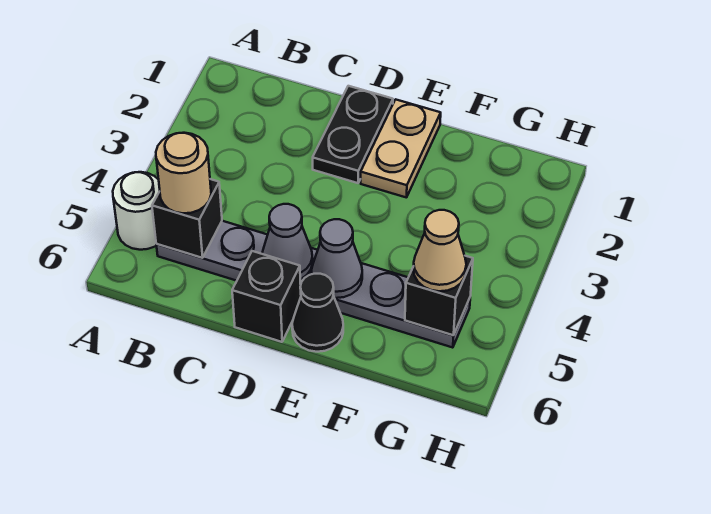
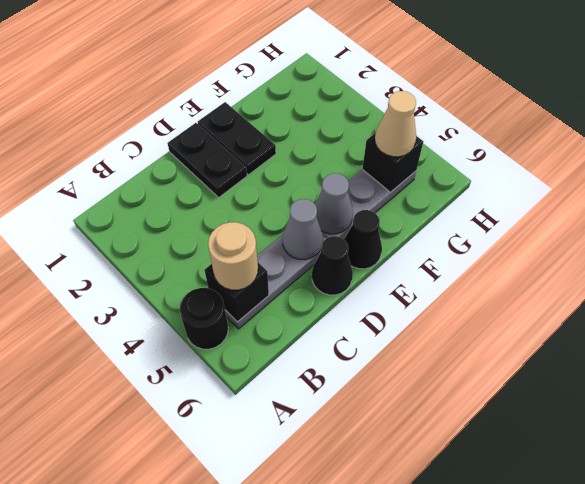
white round brick A5 level 1 -> black round brick A5 level 1
black brick D6 level 1 -> black cone D6 level 1
tan plate E1:E2 level 1 -> black plate E1:E2 level 1

